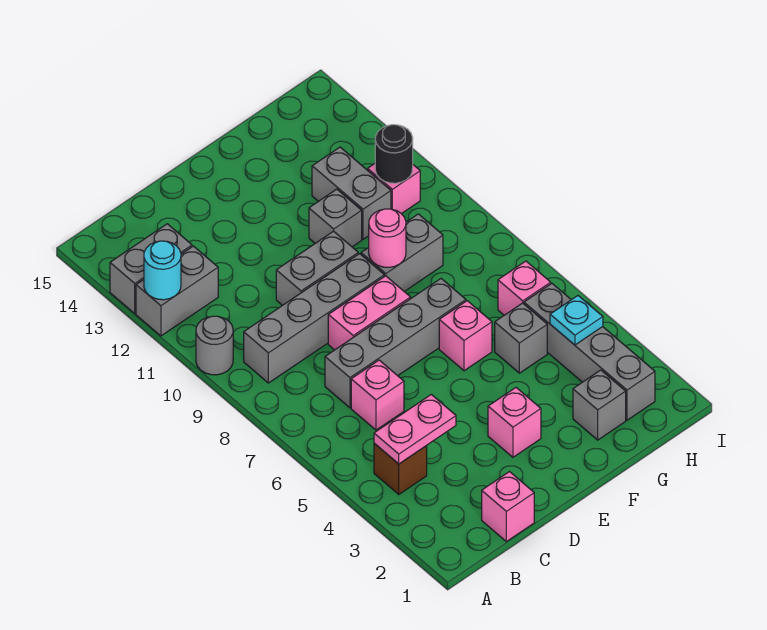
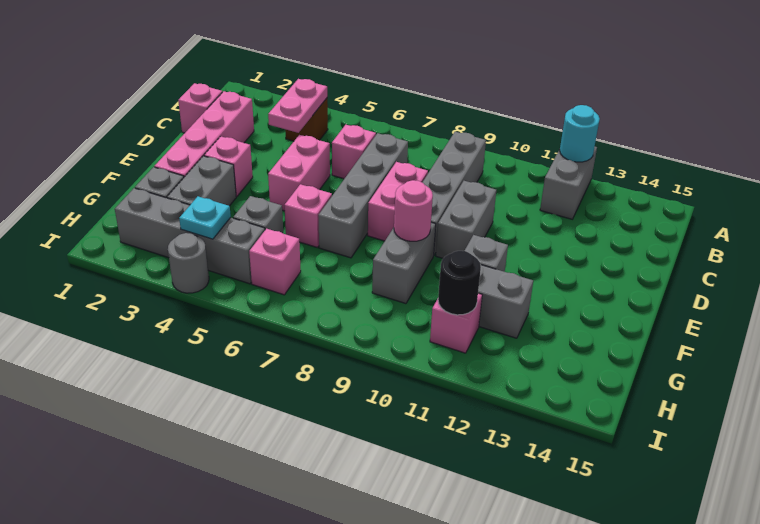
grey round brick A10 level 1 -> grey round brick I4 level 1
grey brick A13:B13 level 1 -> grey brick F3:G3 level 1
none -> pink brick C2:F2 level 1
none -> pink brick D5:E5 level 1

